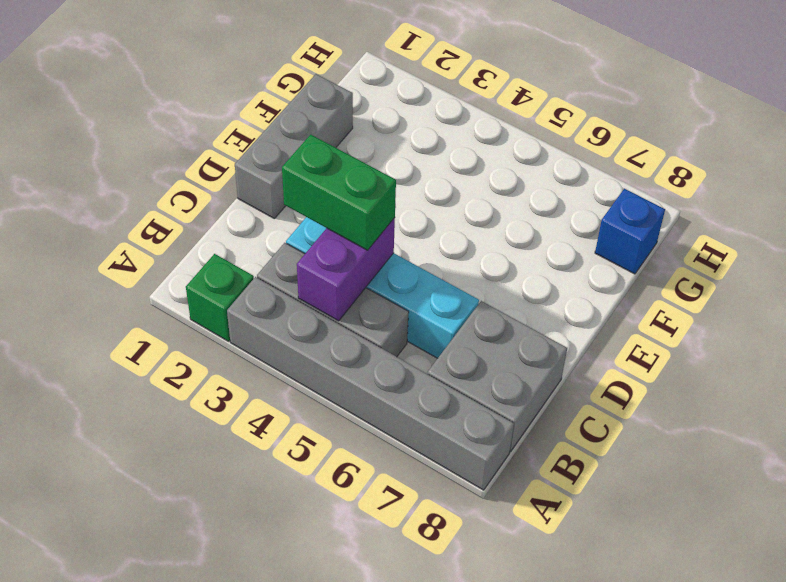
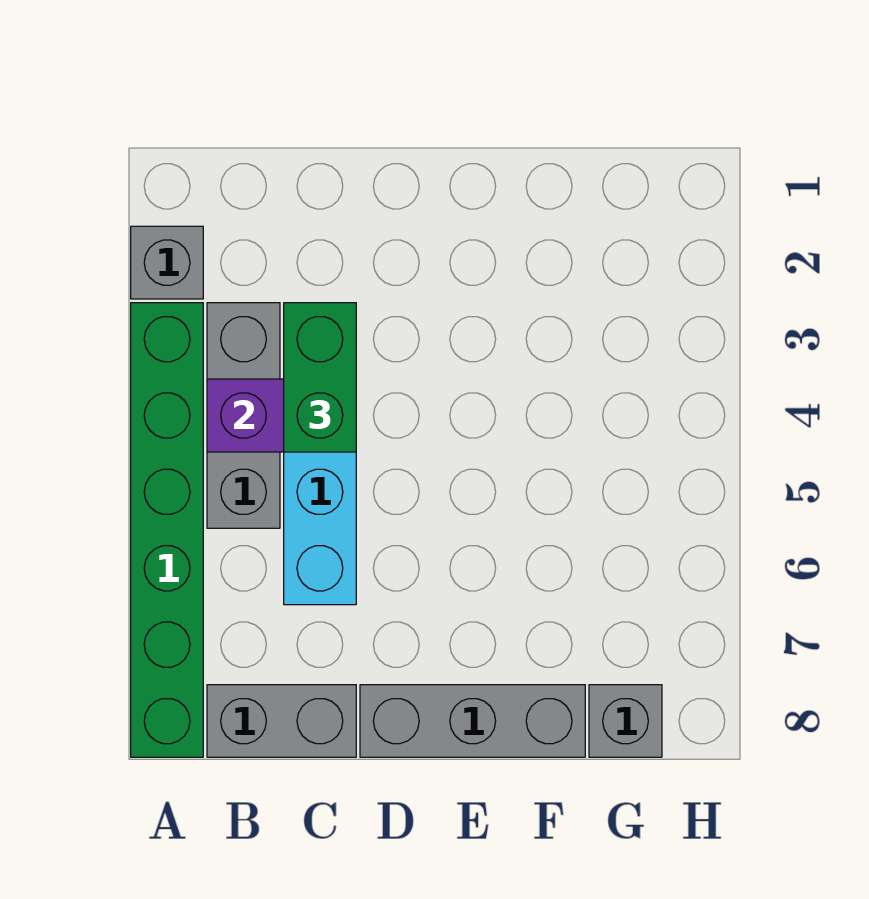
green brick A2 level 1 -> grey brick A2 level 1
grey brick A3:A8 level 1 -> green brick A3:A8 level 1
grey brick B7:C8 level 1 -> grey brick B8:C8 level 1
grey brick D1:F1 level 1 -> grey brick D8:F8 level 1
blue brick G8 level 1 -> grey brick G8 level 1

